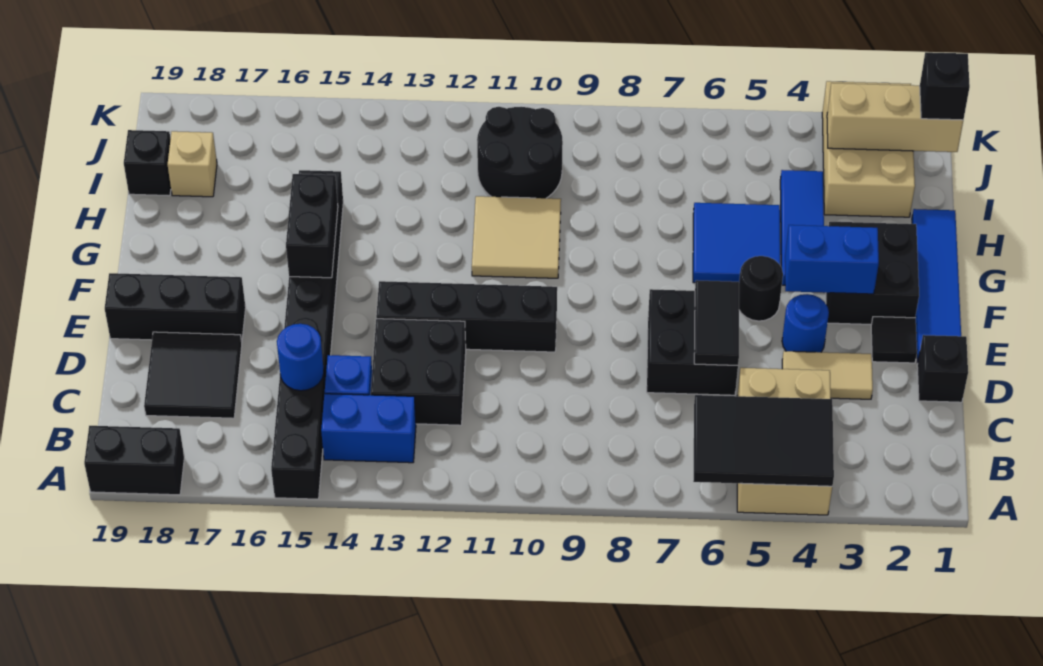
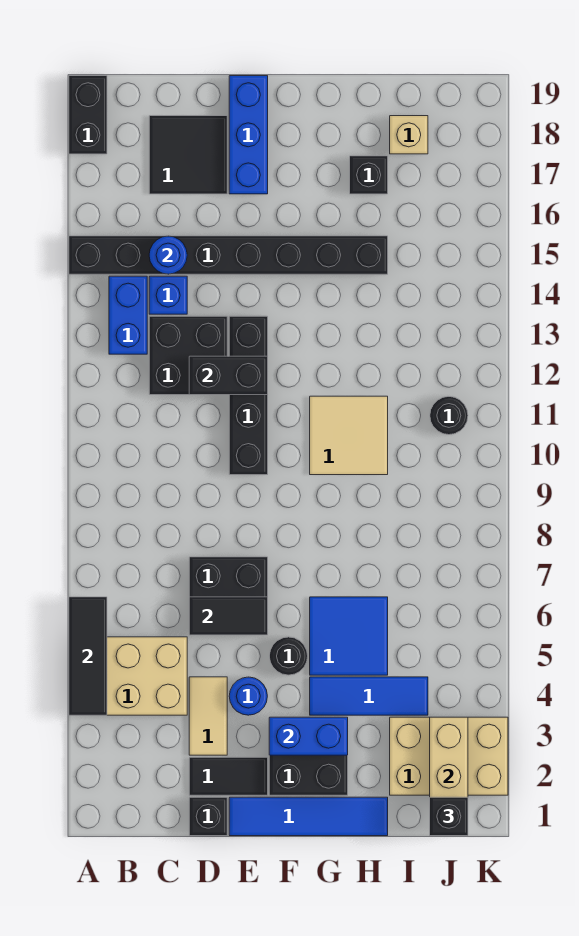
black tile A4:B6 level 2 -> black tile A4:A6 level 2
black tile E2 level 1 -> black tile D2:E2 level 1
black brick E17:E19 level 1 -> blue brick E17:E19 level 1
blue brick F3:F4 level 2 -> blue brick F3:G3 level 2
black brick F15:G15 level 2 -> black brick D12:E12 level 2
black round brick I10:J11 level 1 -> black round brick J11 level 1
black brick I19 level 1 -> black brick H17 level 1

